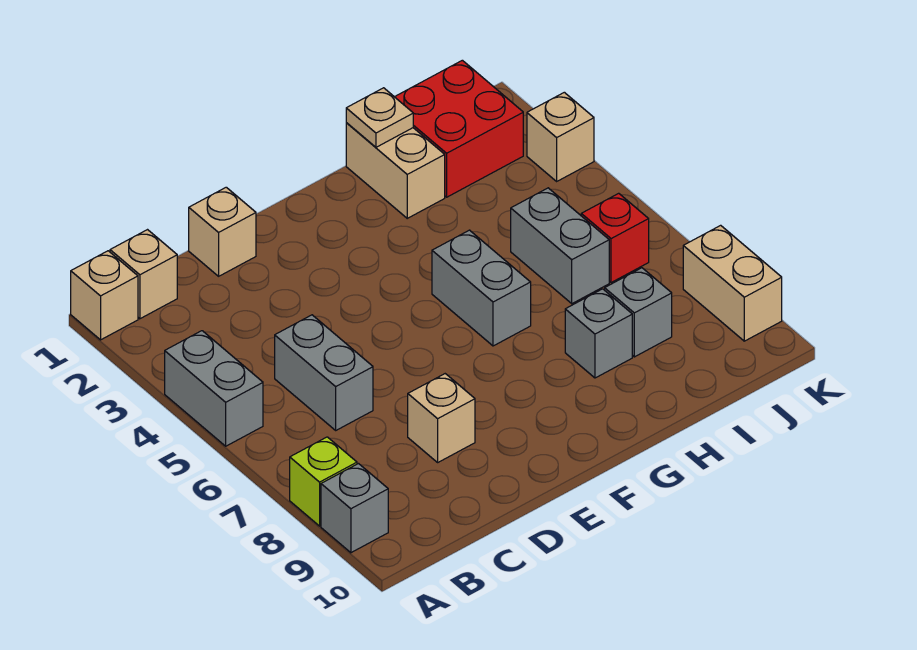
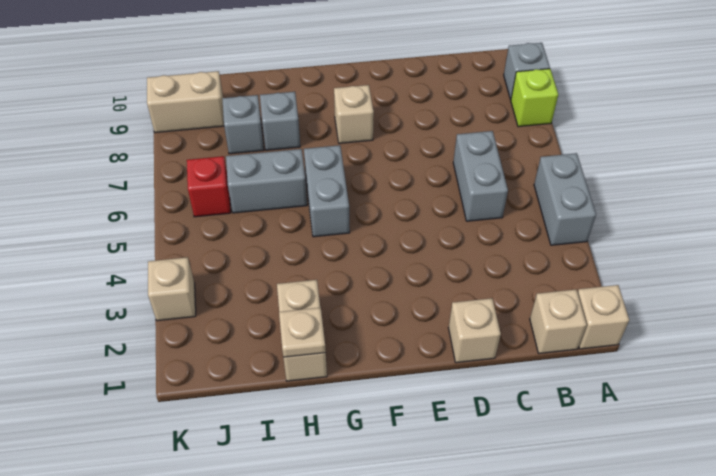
tan brick D8 level 1 -> tan brick F8 level 1
red brick I1:J2 level 1 -> none
grey brick I5:I6 level 1 -> grey brick H6:I6 level 1
tan brick K8:K9 level 1 -> tan brick J9:K9 level 1

